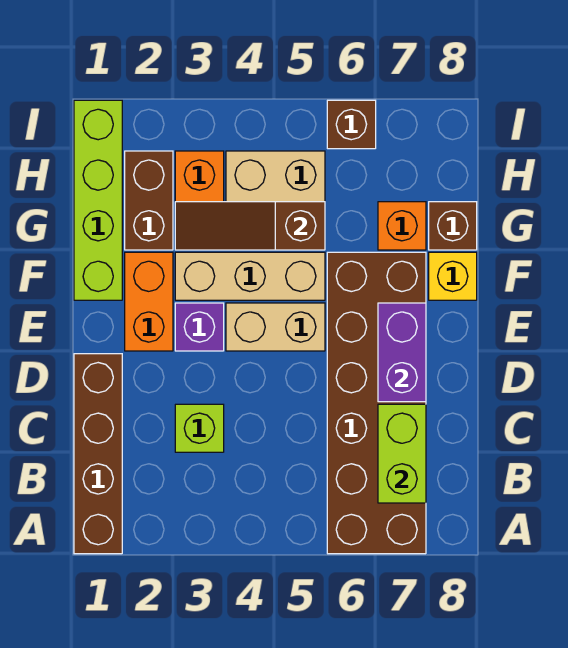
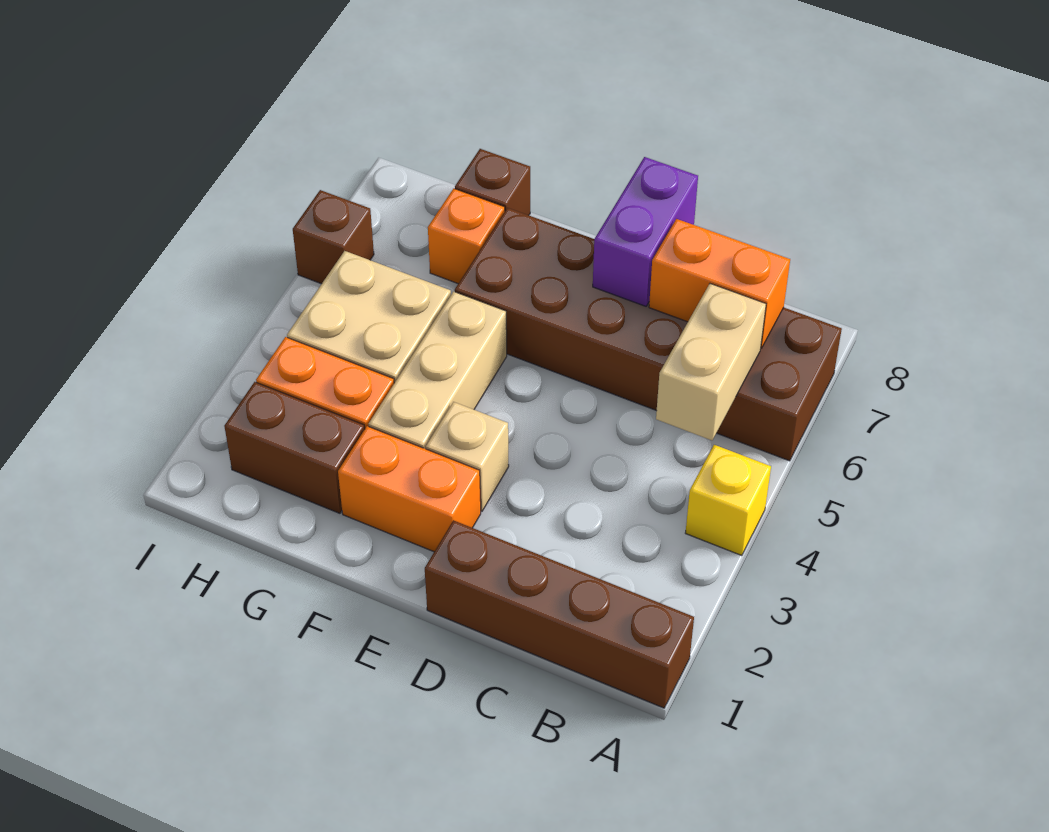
lime brick B7:C7 level 2 -> orange brick B7:C7 level 2
lime brick C3 level 1 -> none
purple brick D7:E7 level 2 -> purple brick D7:D8 level 2
purple brick E3 level 1 -> tan brick E3 level 1
tan brick E4:E5 level 1 -> tan brick B5:B6 level 2
lime brick F1:I1 level 1 -> none
yellow brick F8 level 1 -> yellow brick A4 level 1
brown slope G3:G5 level 2 top 5 -> none

